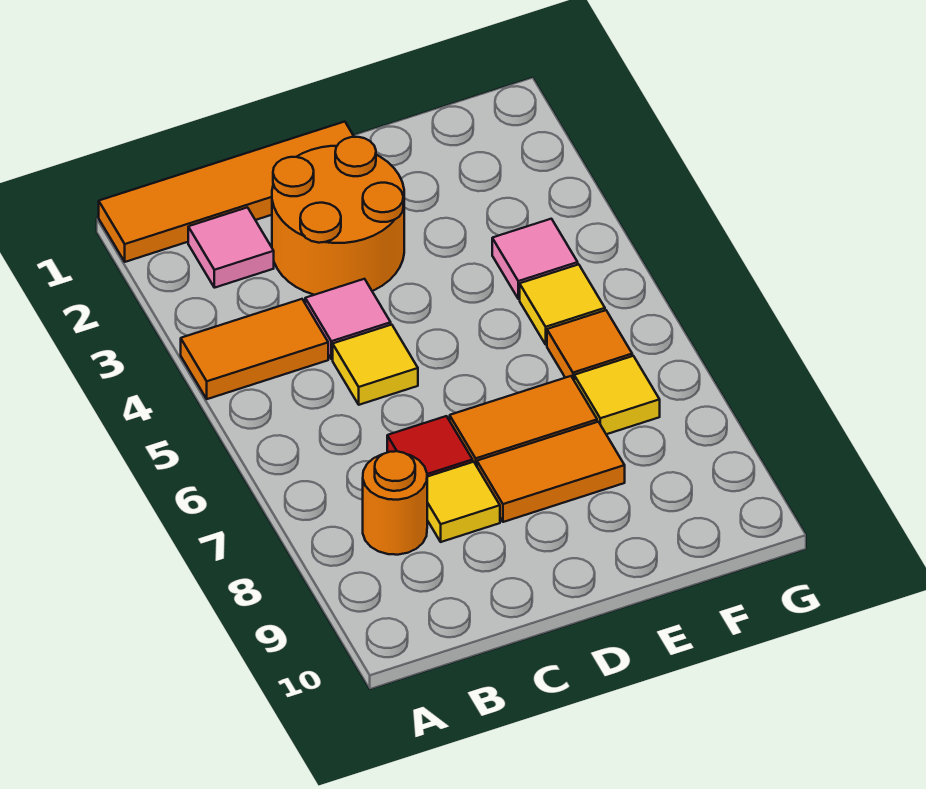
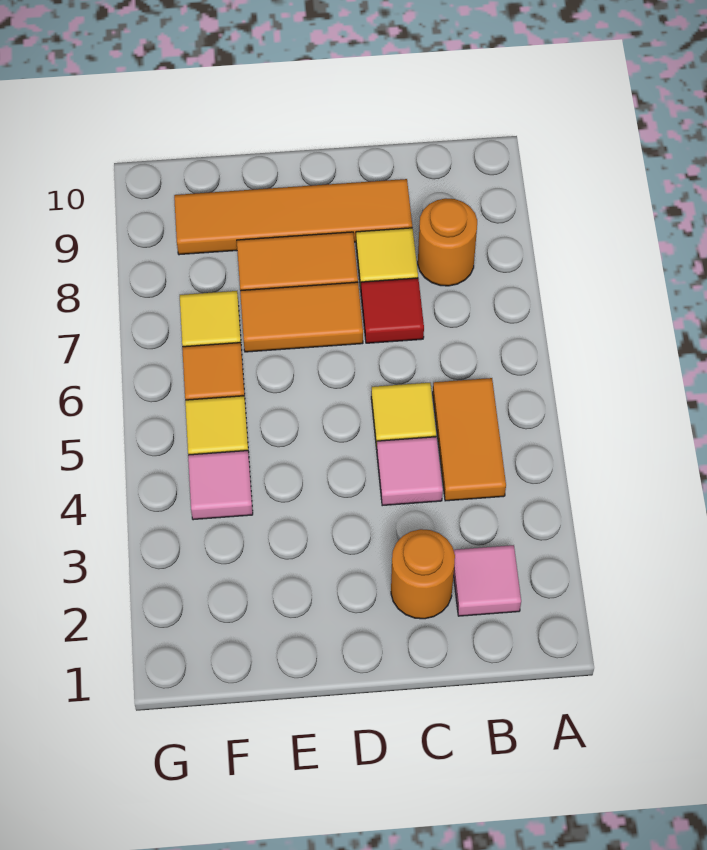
orange tile A1:D1 level 1 -> orange tile C9:F9 level 1
orange tile A4:B4 level 1 -> orange tile B4:B5 level 1
orange round brick C2:D3 level 1 -> orange round brick C2 level 1

